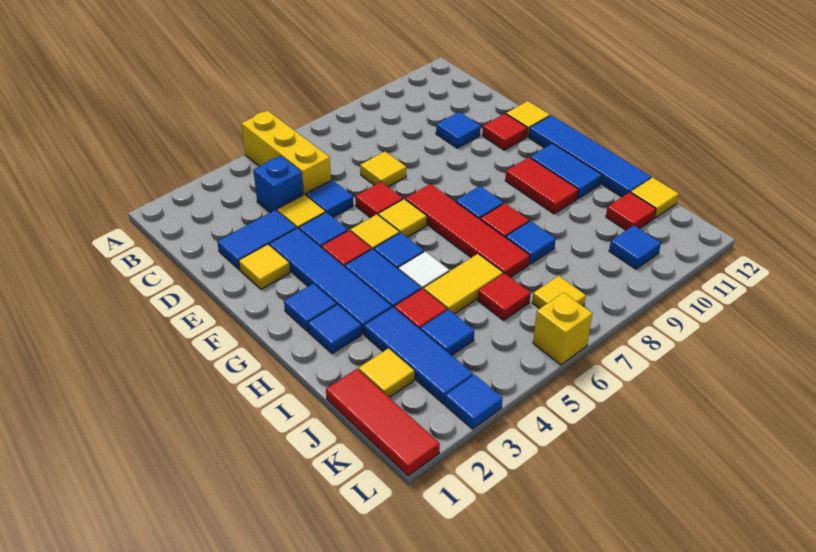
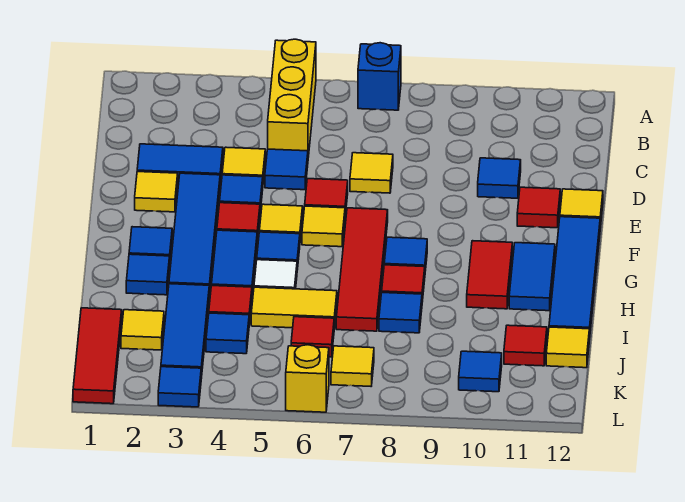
blue brick C4 level 1 -> blue brick A7 level 1

